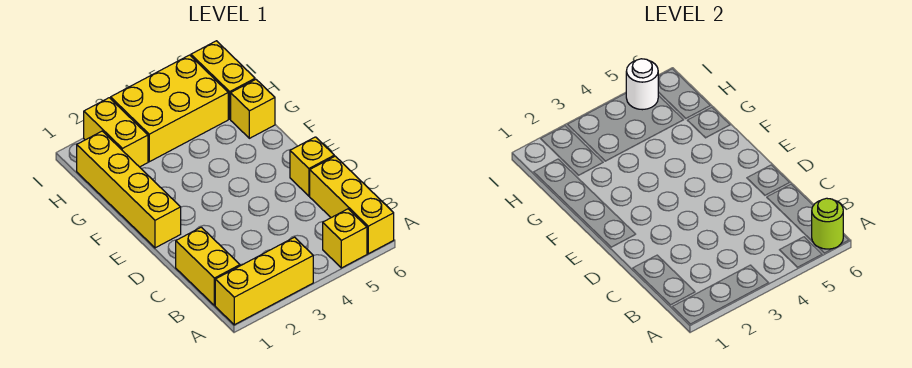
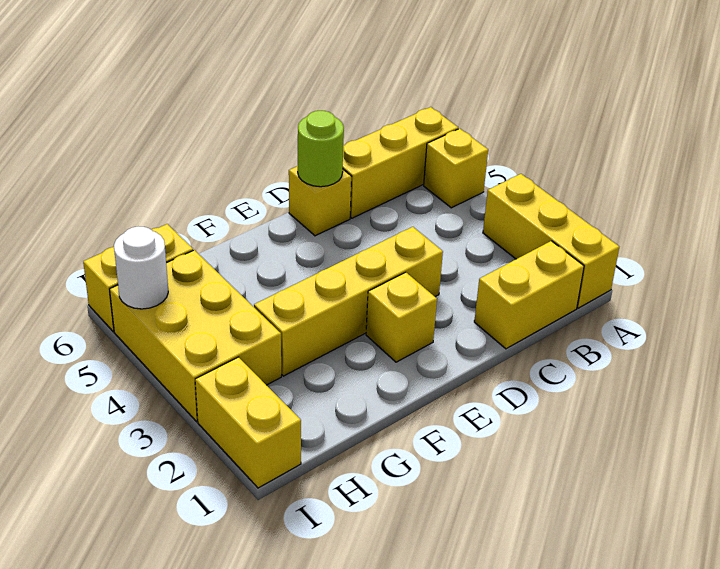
lime round brick A6 level 2 -> lime round brick D6 level 2
yellow brick E1:H1 level 1 -> yellow brick D3:G3 level 1
yellow brick G6 level 1 -> yellow brick E2 level 1
yellow brick H2:I2 level 1 -> yellow brick I1:I2 level 1

